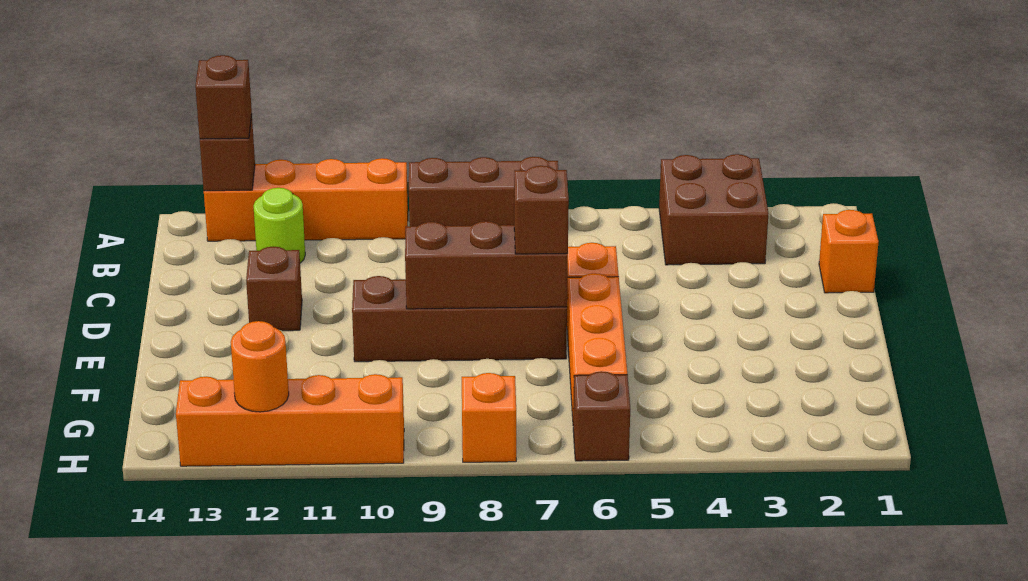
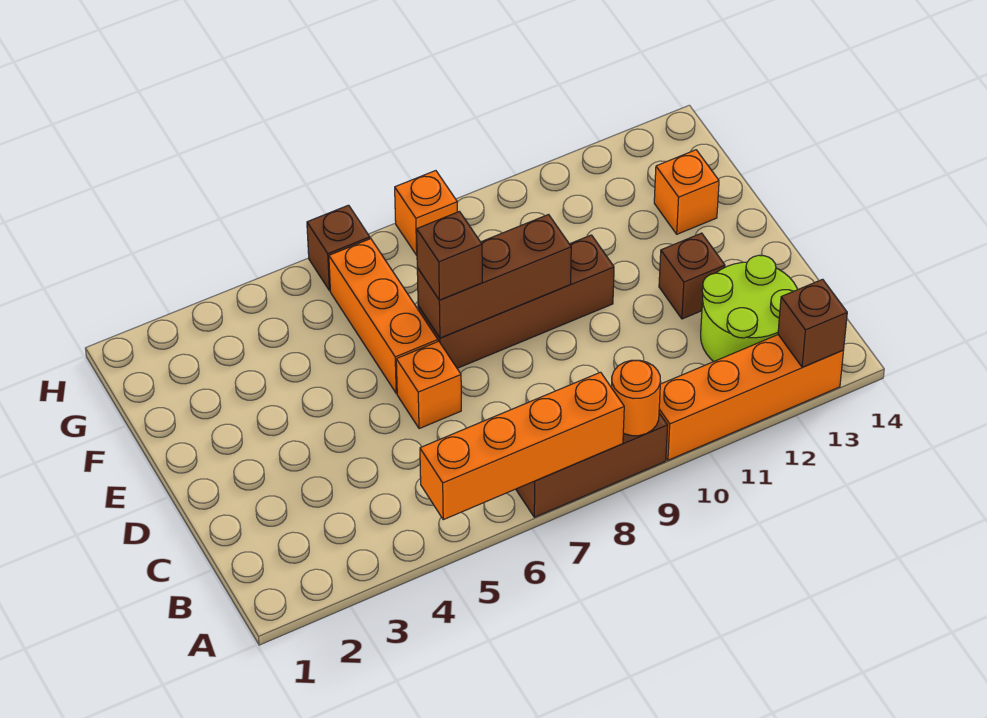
brown brick A3:B4 level 1 -> none
brown brick A13 level 3 -> none
lime round brick B12 level 1 -> lime round brick B12:C13 level 1
orange brick C1 level 1 -> orange brick F13 level 1
orange brick H10:H13 level 1 -> orange brick A5:A8 level 2
orange round brick H12 level 2 -> orange round brick A9 level 2

